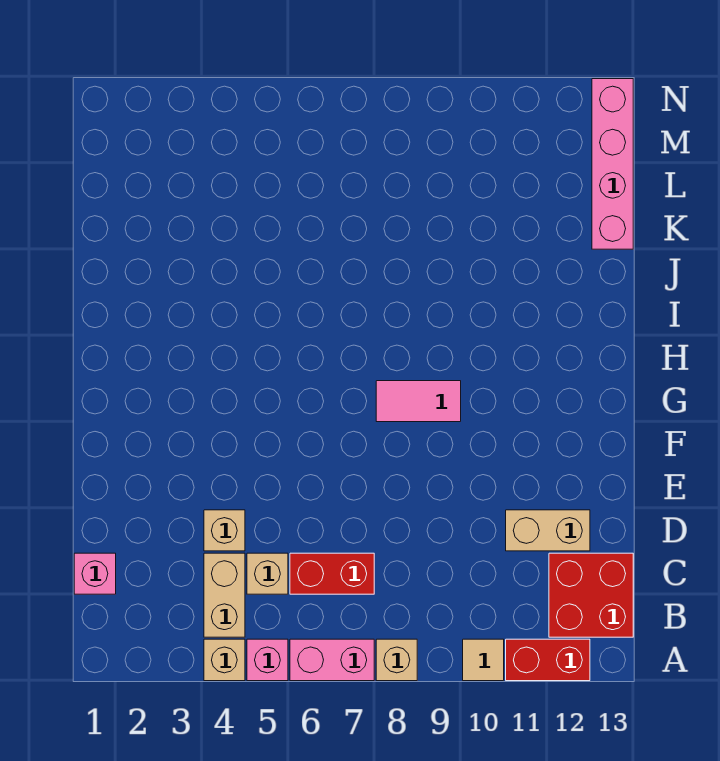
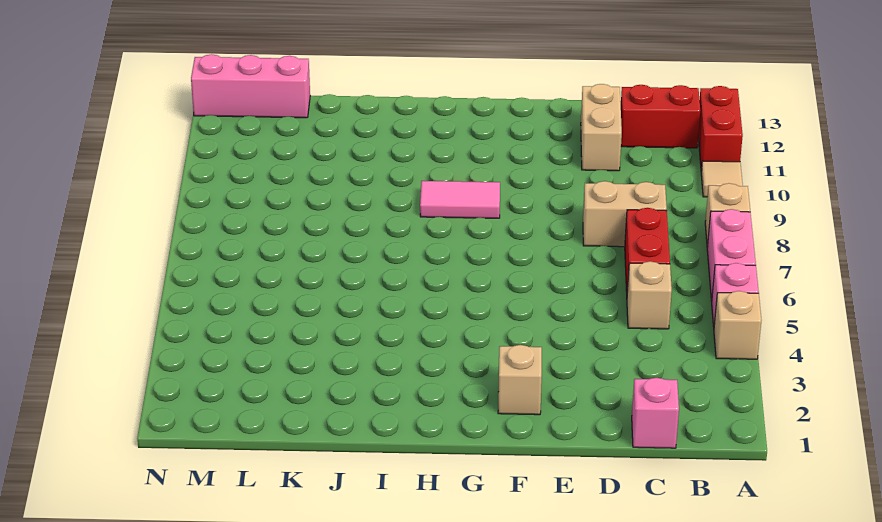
tan brick B4:C4 level 1 -> tan brick C8:D8 level 1
red brick B12:C13 level 1 -> red brick B12:C12 level 1
tan brick D4 level 1 -> tan brick F2 level 1
pink tile G8:G9 level 1 -> pink tile G9:H9 level 1
pink brick K13:N13 level 1 -> pink brick L13:N13 level 1

